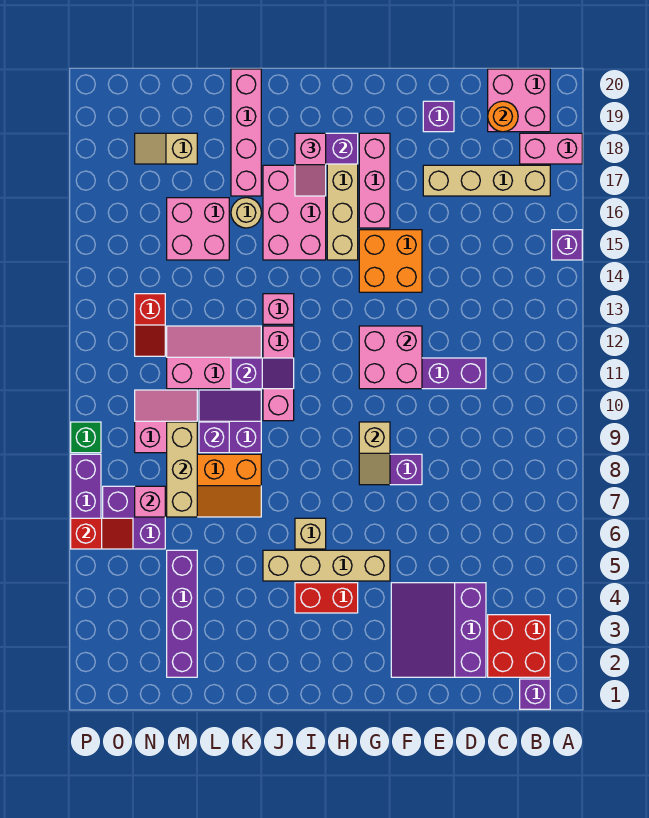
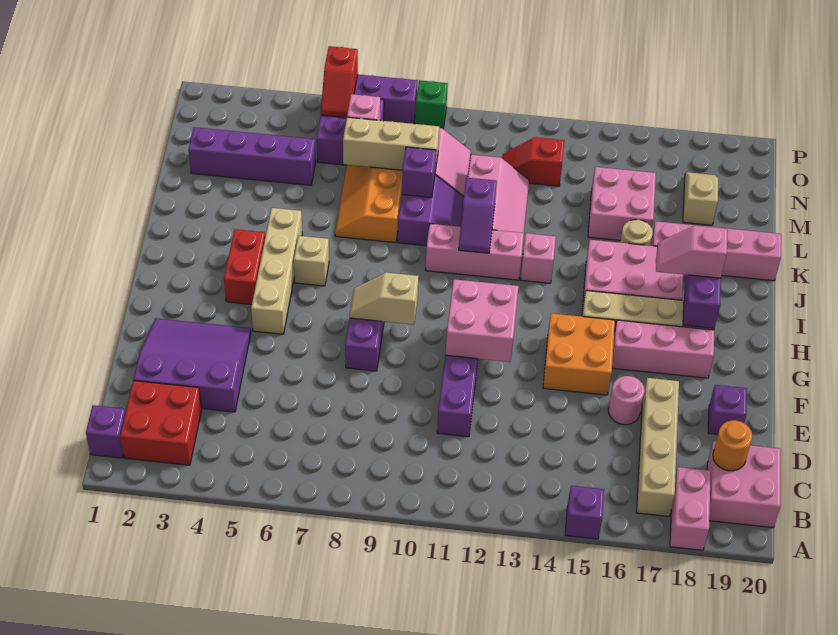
none -> pink round brick E16 level 1

